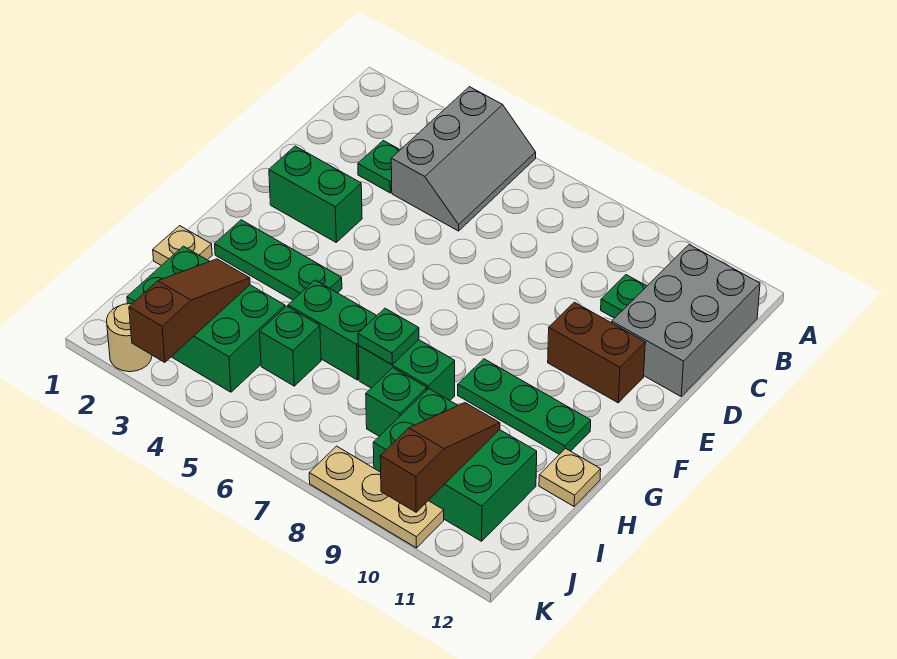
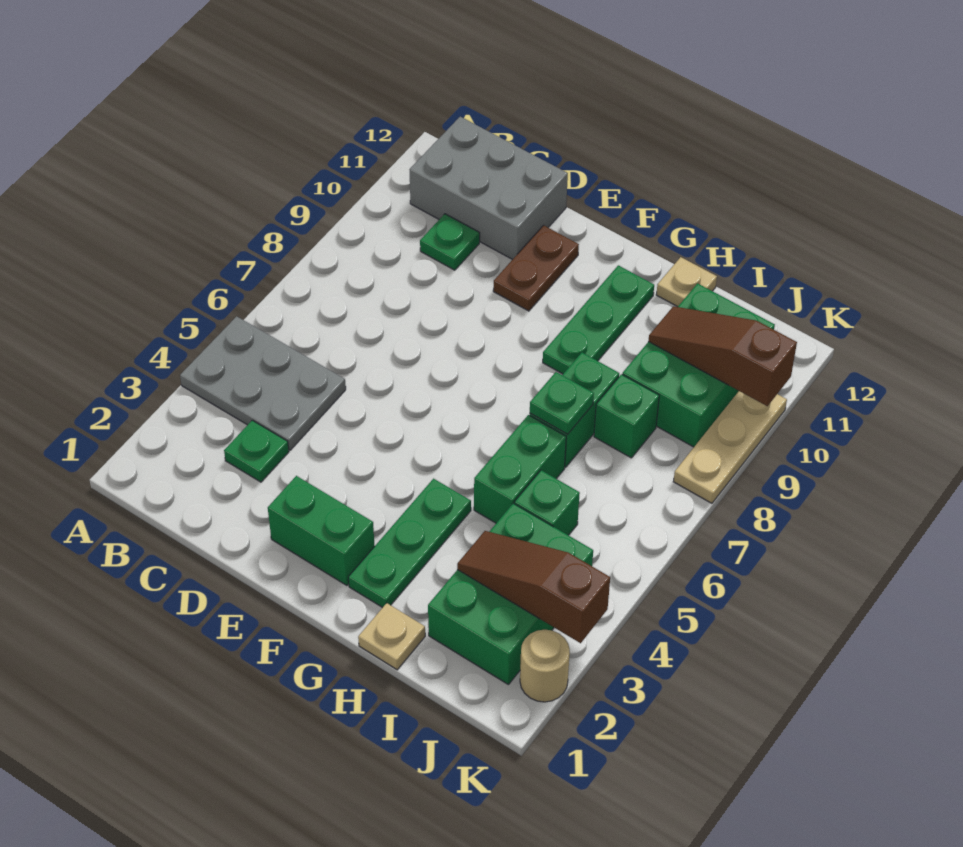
grey slope A4:C5 level 1 top 4 -> grey plate A4:C5 level 1
green brick E2:E3 level 1 -> green brick E2:F2 level 1
brown brick E10:E11 level 1 -> brown plate E10:E11 level 1

